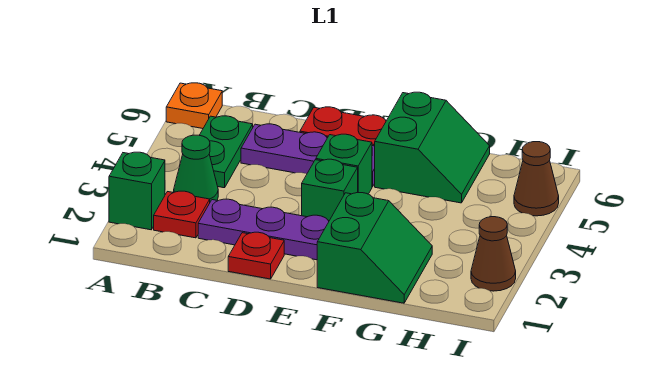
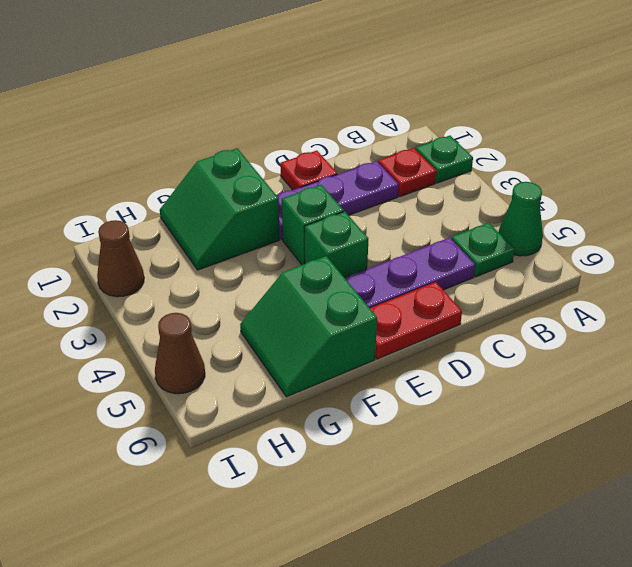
green brick A2 level 1 -> green plate A2 level 1
orange plate A6 level 1 -> none
green cone B3 level 1 -> green cone A5 level 1
green plate B4:B5 level 1 -> green plate B5 level 1

